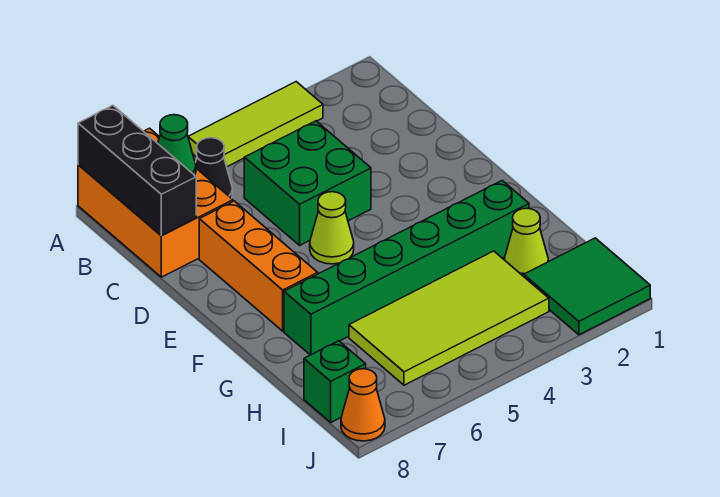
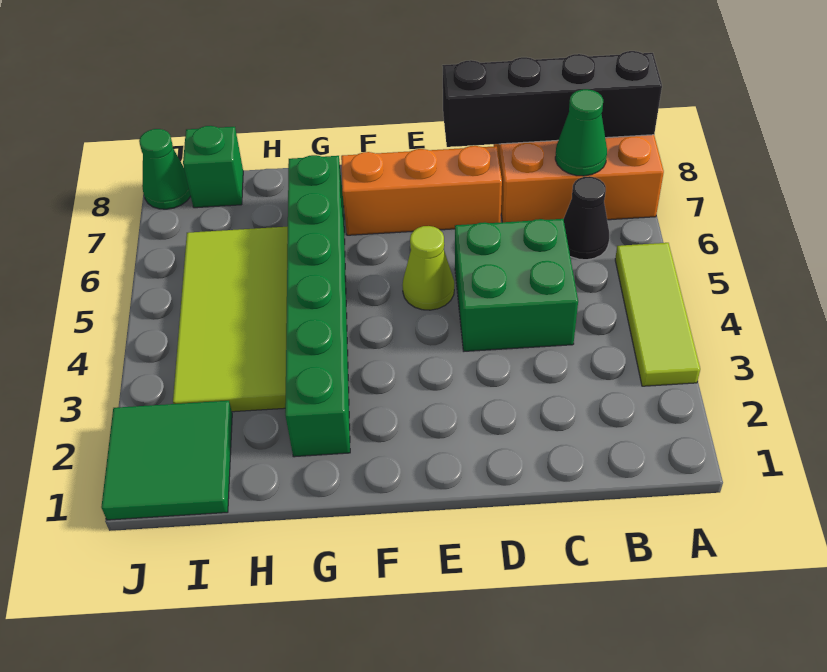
black brick A8:C8 level 2 -> black brick A8:D8 level 2
lime cone H2 level 1 -> none
orange cone J8 level 1 -> green cone J8 level 1

